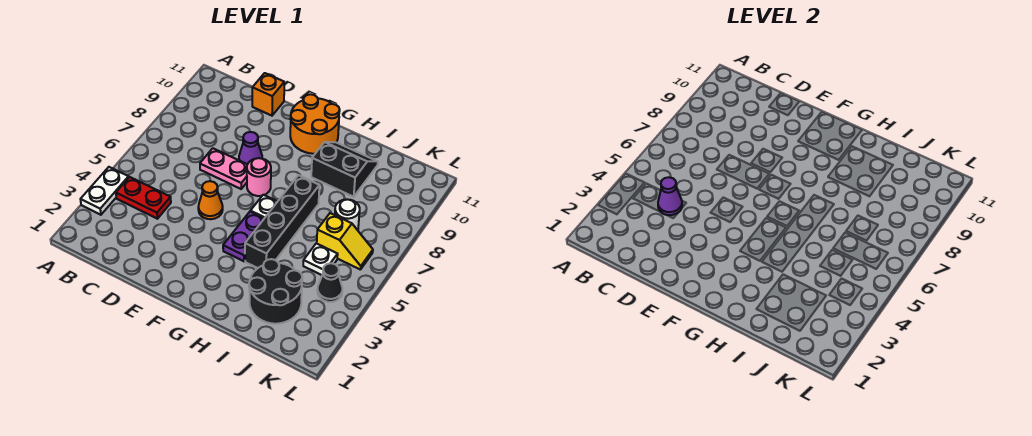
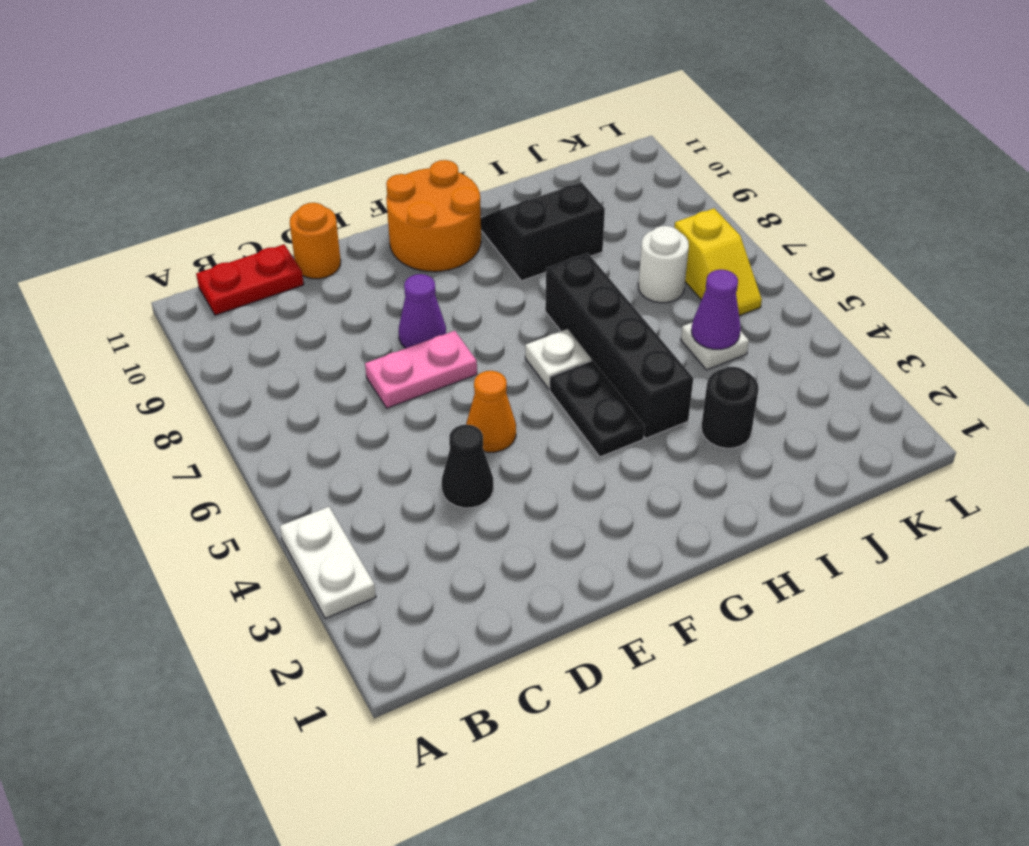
red plate B4:C4 level 1 -> red plate B11:C11 level 1
purple cone C4 level 2 -> purple cone J5 level 2
orange brick D11 level 1 -> orange round brick D11 level 1
pink round brick F7 level 1 -> none
purple plate G4:G5 level 1 -> black plate G4:G5 level 1
black round brick I2:J3 level 1 -> black round brick I3 level 1
yellow slope J6:K6 level 1 top J -> yellow slope K6:K7 level 1 top 7
black cone K4 level 1 -> black cone D4 level 1

